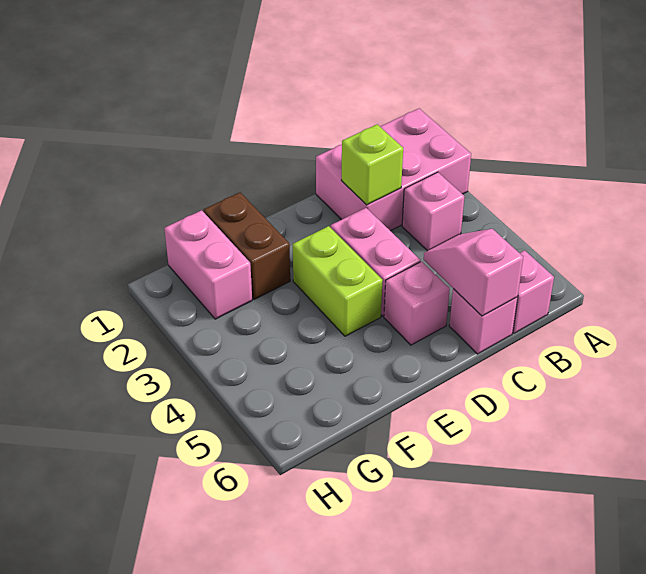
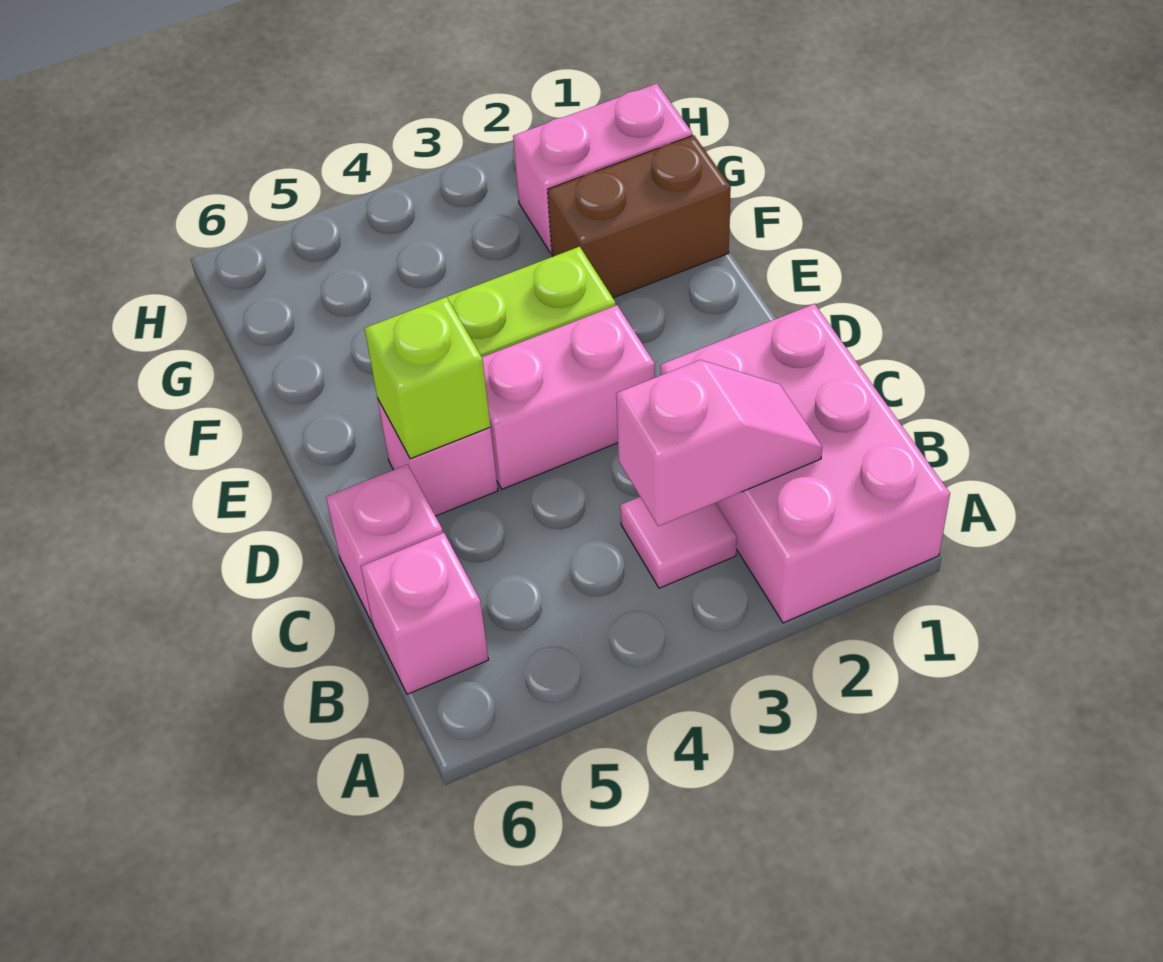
pink brick B3 level 1 -> pink tile B3 level 1
lime brick C2 level 2 -> lime brick D5 level 2
pink slope C5:C6 level 2 top 6 -> pink slope B2:B3 level 2 top 3

